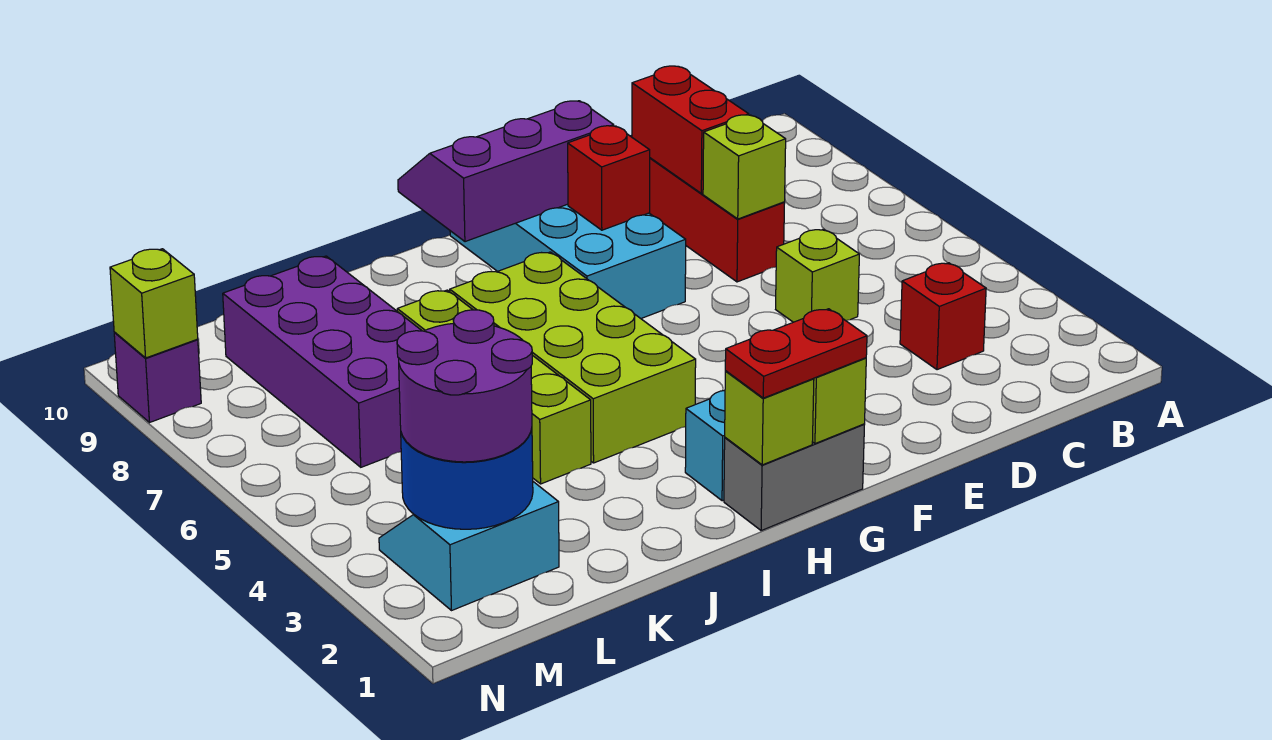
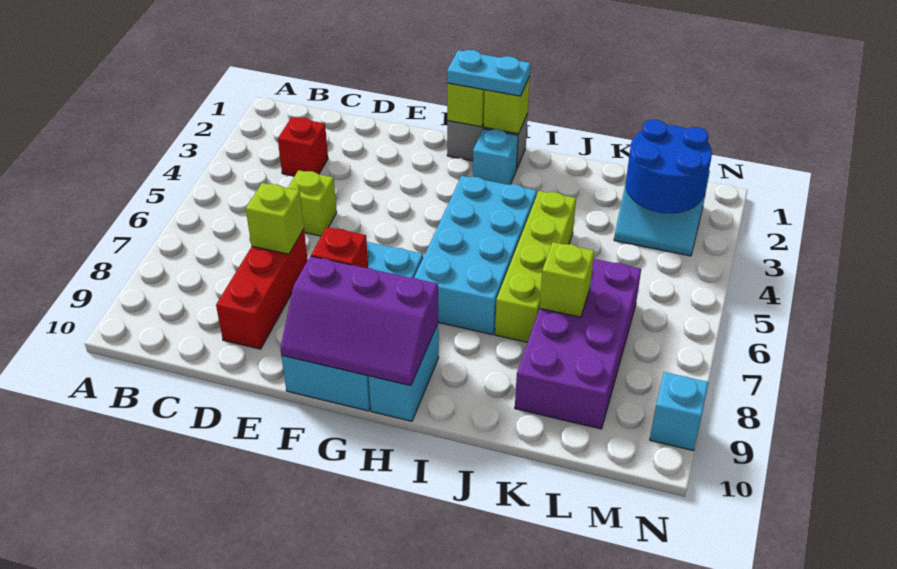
red brick D8:D9 level 2 -> none
red plate G1:H1 level 3 -> cyan plate G1:H1 level 3
lime brick H4:I7 level 1 -> cyan brick H4:I7 level 1
none -> cyan brick H9:H10 level 1
purple round brick L2:M3 level 3 -> none
purple brick N9 level 1 -> cyan brick N9 level 1
lime brick N9 level 2 -> lime brick K7 level 2

